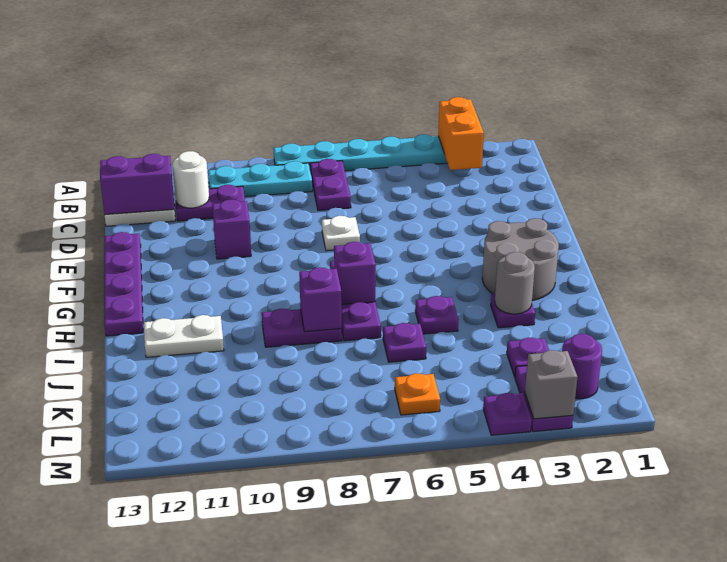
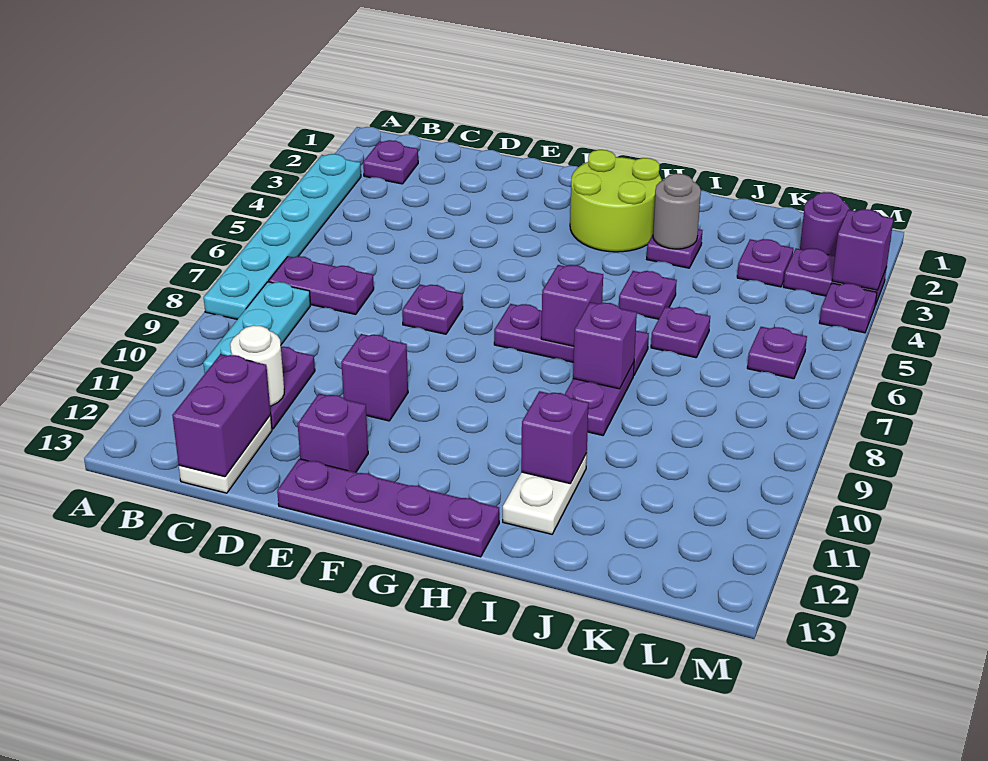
orange brick A3:B3 level 2 -> none
none -> purple plate B2 level 1
white plate E7 level 1 -> purple plate E7 level 1
none -> purple brick E12 level 1
grey round brick G2:H3 level 1 -> lime round brick G2:H3 level 1
none -> purple brick I11 level 2
orange plate L6 level 1 -> purple plate L6 level 1
grey brick M3 level 2 -> purple brick M3 level 2

